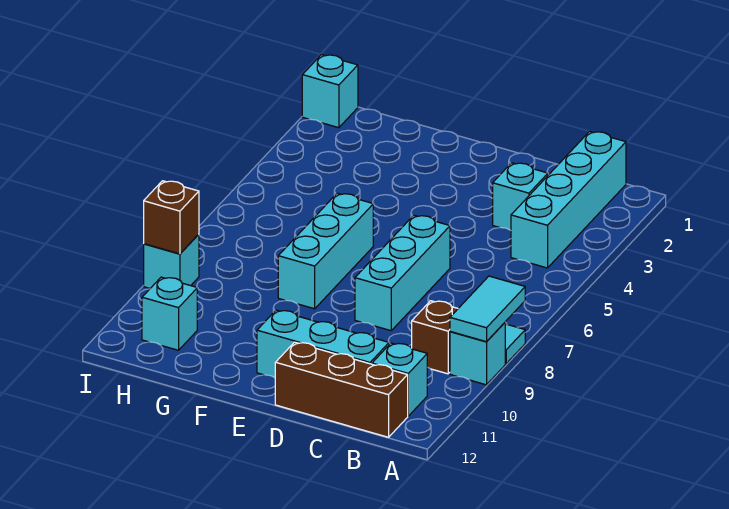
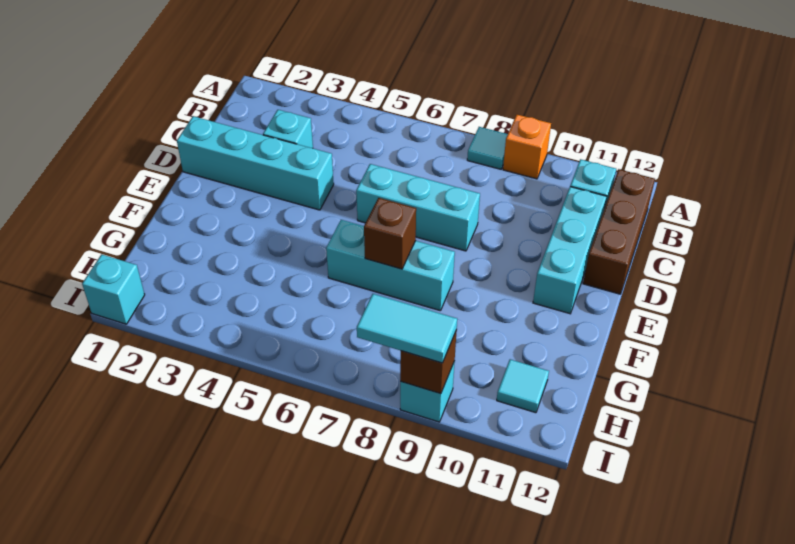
cyan tile A8:A9 level 2 -> cyan tile I8:I9 level 3
cyan brick A9 level 1 -> orange brick A9 level 1
cyan brick B1:B4 level 1 -> cyan brick D1:D4 level 1
brown brick B9 level 1 -> brown brick F7 level 2
cyan brick H11 level 1 -> cyan tile H11 level 1

